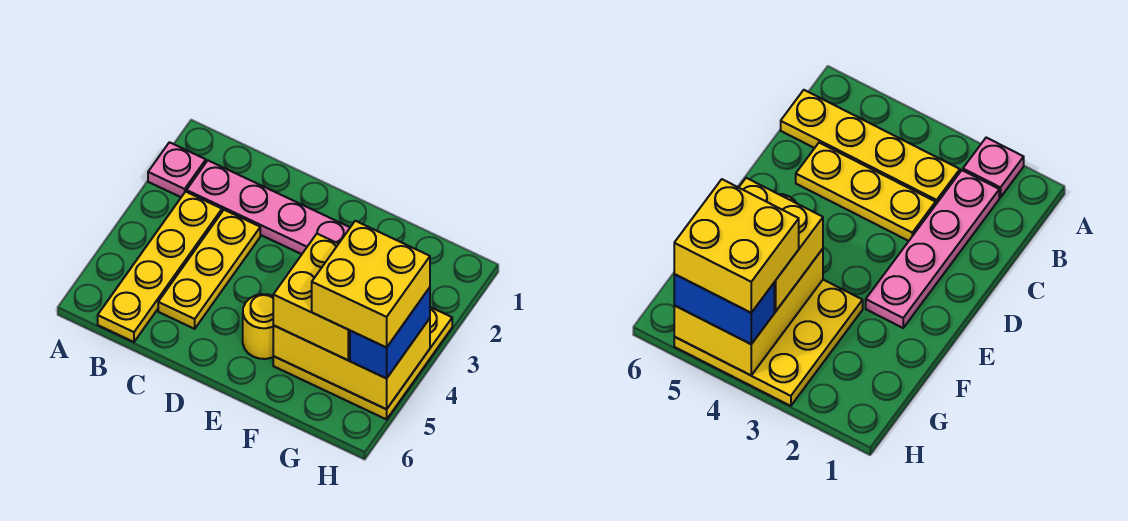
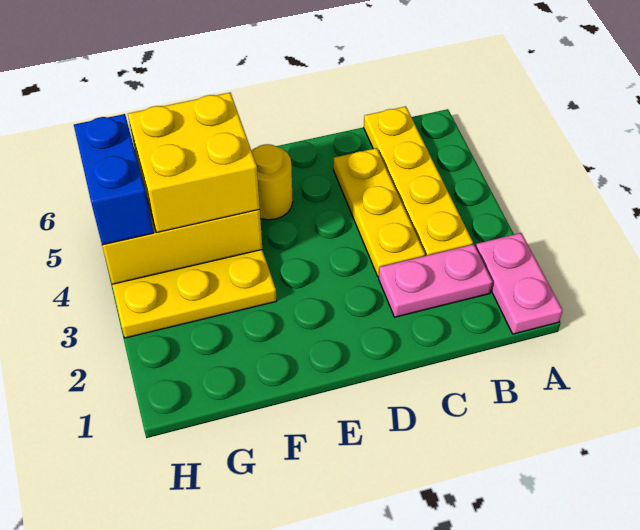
pink plate A2 level 1 -> pink plate A1:A2 level 1
pink plate B2:E2 level 1 -> pink plate B2:C2 level 1
yellow brick G4:H5 level 4 -> none

